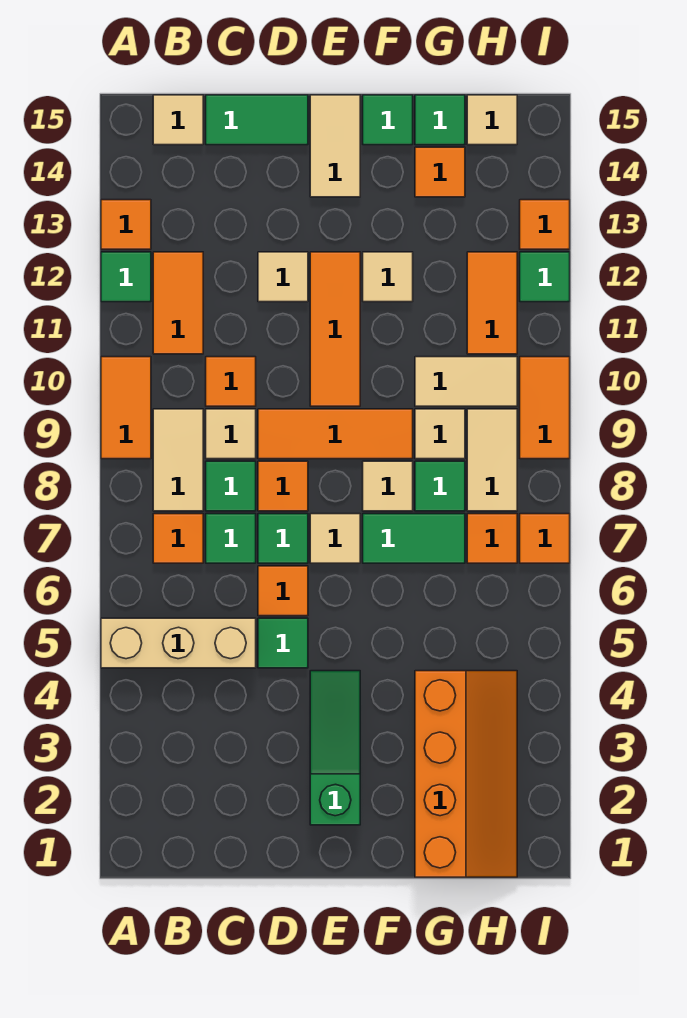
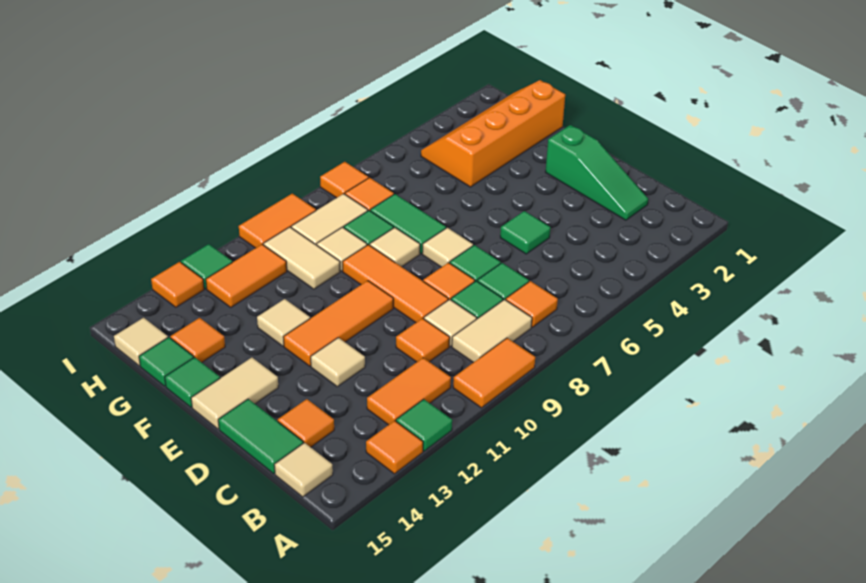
tan brick A5:C5 level 1 -> none
orange tile D6 level 1 -> orange tile C14 level 1
green slope E2:E4 level 1 top 2 -> green slope C2:E2 level 1 top E

